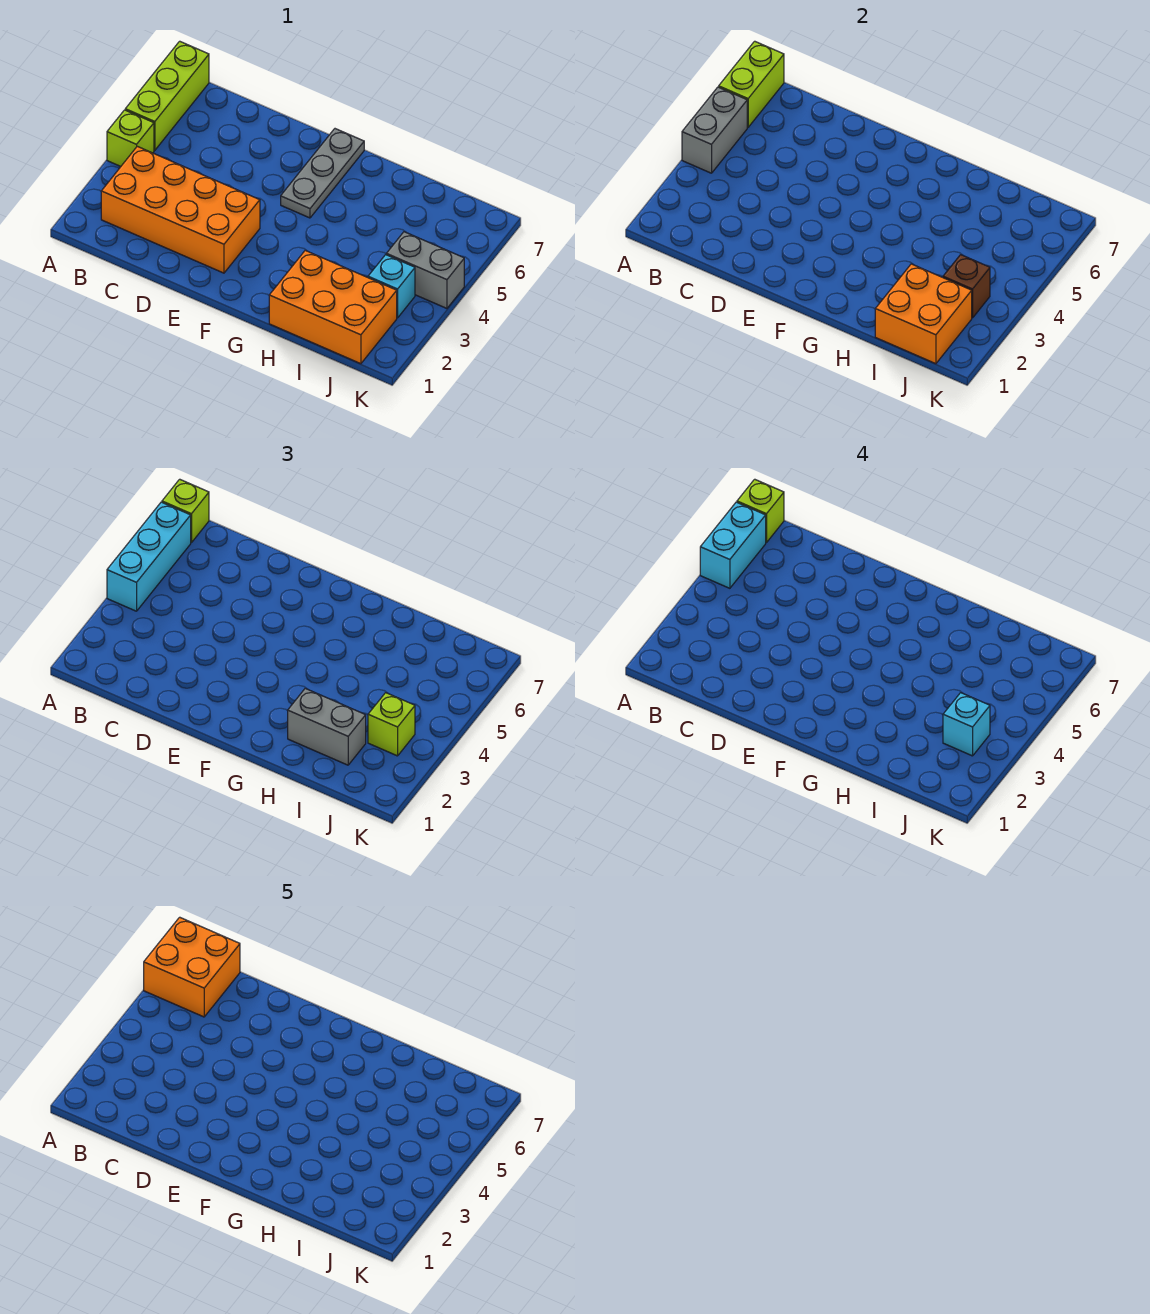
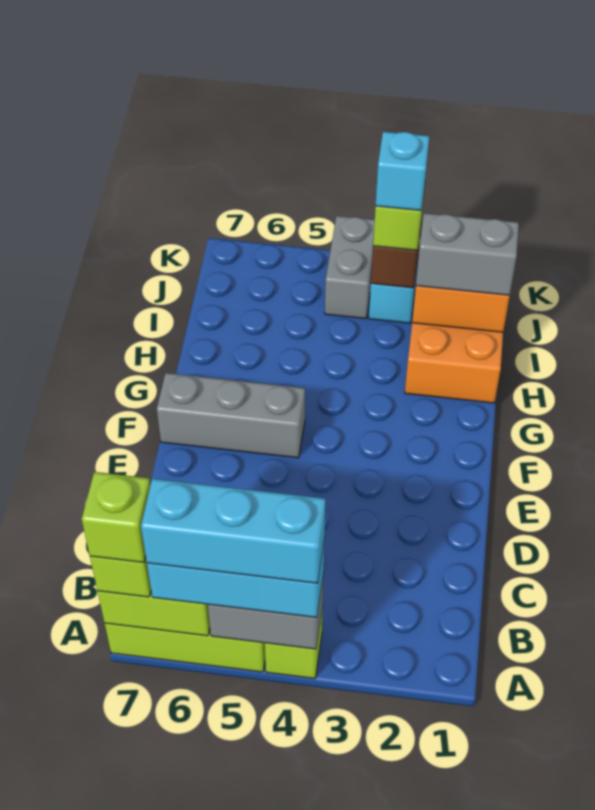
cyan brick A5:A6 level 4 -> cyan brick A4:A6 level 4
orange brick A6:B7 level 5 -> none
orange brick B2:E3 level 1 -> none
grey plate F5:F7 level 1 -> grey brick F5:F7 level 1
grey brick H2:I2 level 3 -> grey brick I1:I2 level 3

